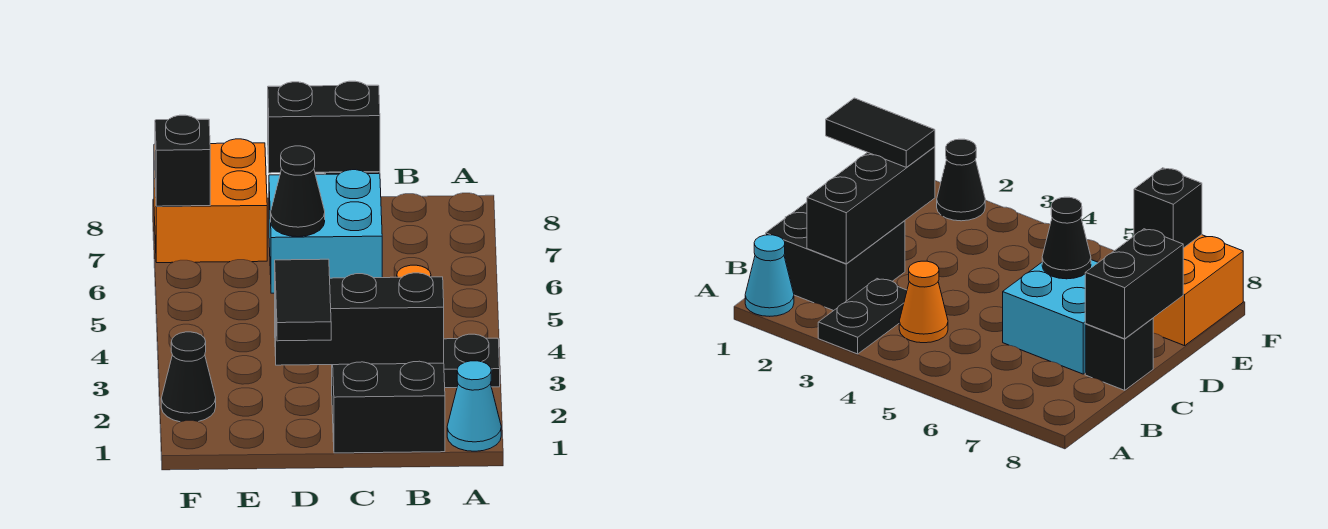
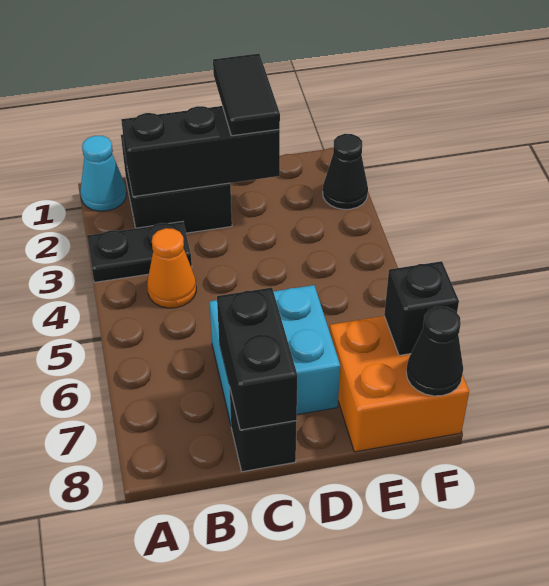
black brick C8:D8 level 2 -> black brick C7:C8 level 2
black cone D6 level 2 -> black cone F8 level 2

